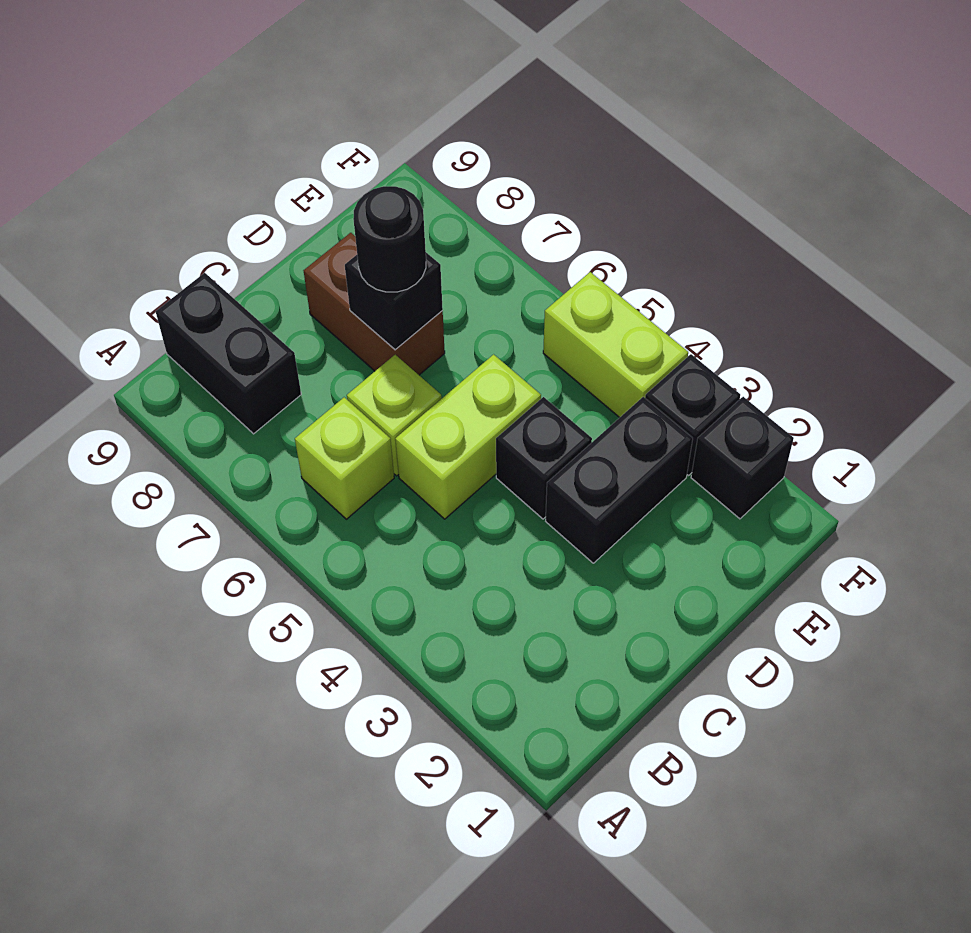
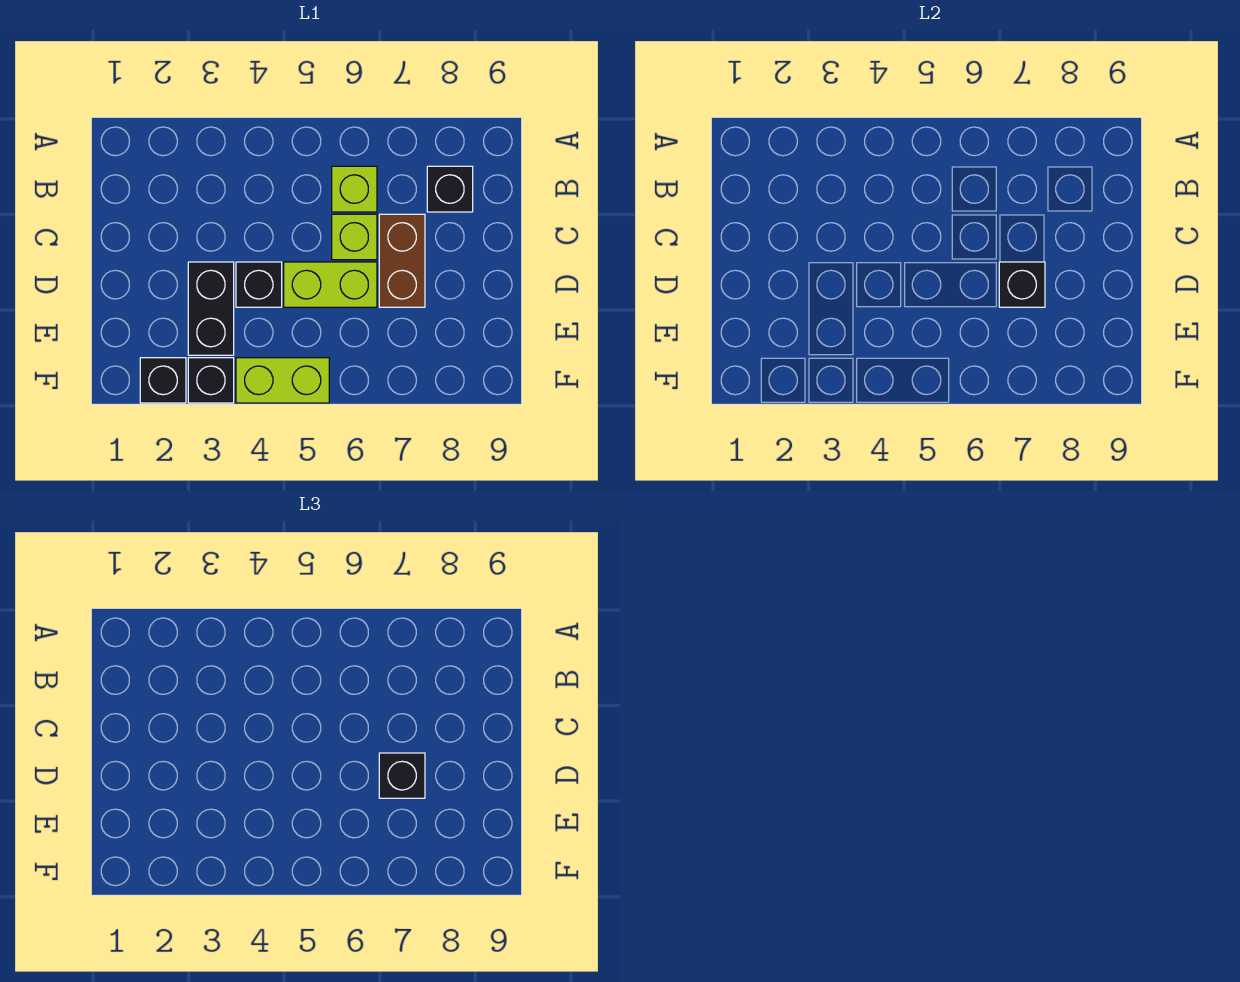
black brick B8:B9 level 1 -> black brick B8 level 1
lime brick C5:D5 level 1 -> lime brick D5:D6 level 1
brown brick D7:D8 level 1 -> brown brick C7:D7 level 1
black round brick D7 level 3 -> black brick D7 level 3

